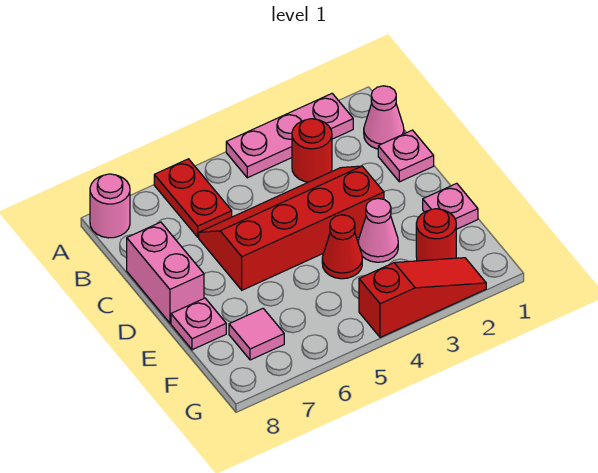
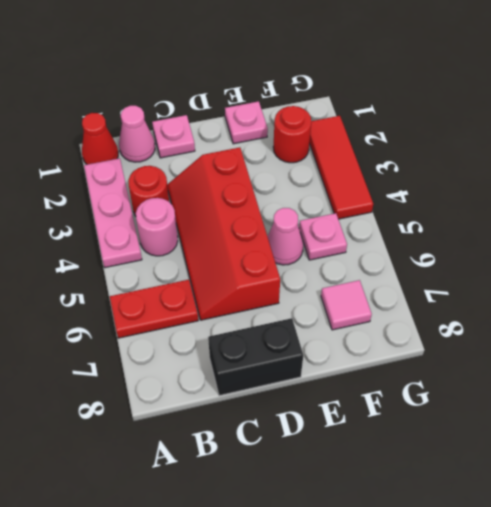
pink round brick A8 level 1 -> pink round brick B4 level 1
pink brick C8:D8 level 1 -> black brick C8:D8 level 1
pink cone E3 level 1 -> pink cone E5 level 1
red cone E4 level 1 -> red cone A1 level 1
pink plate E8 level 1 -> pink plate F5 level 1
red slope G2:G4 level 1 top 4 -> red tile G2:G4 level 1

